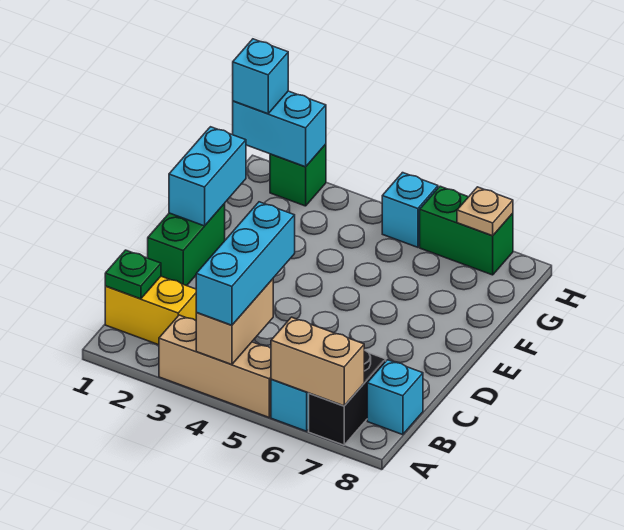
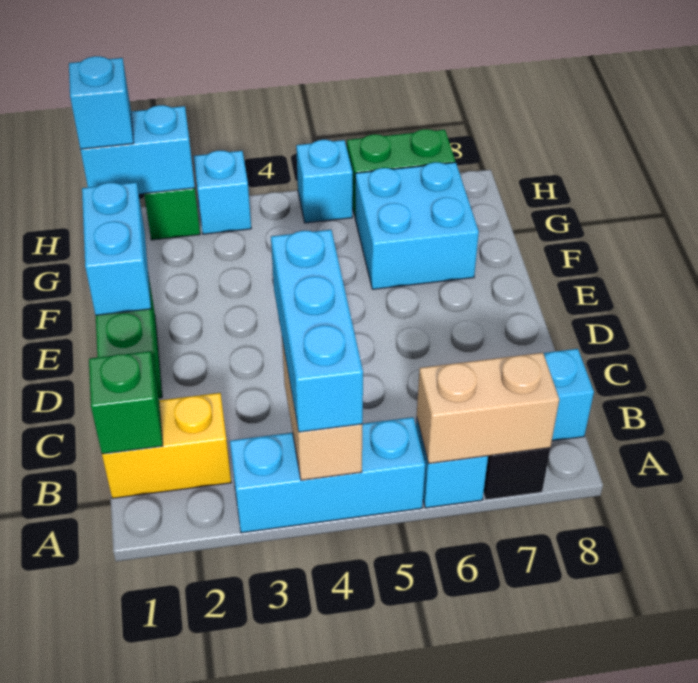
tan brick A3:A5 level 1 -> cyan brick A3:A5 level 1
green plate B1 level 2 -> green brick B1 level 2
none -> cyan brick F6:G7 level 1
none -> cyan brick H3 level 1
tan plate H7 level 2 -> none

